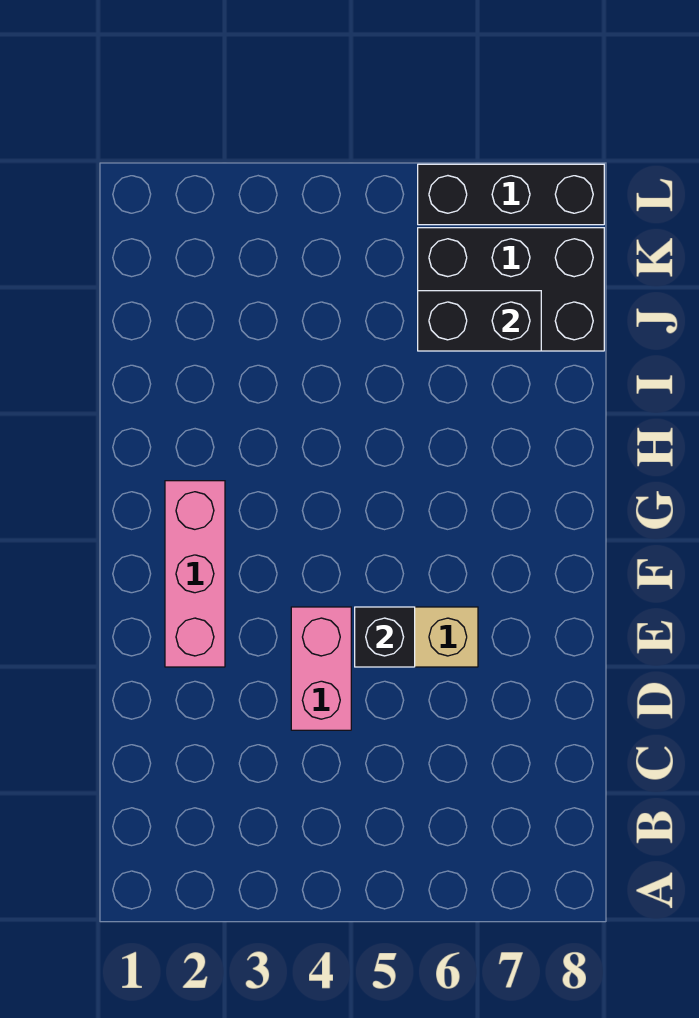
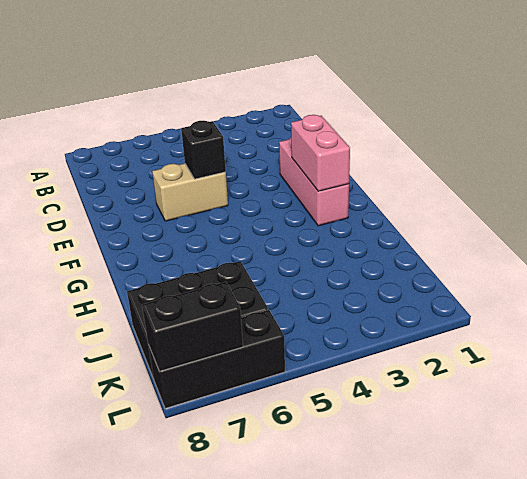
pink brick D4:E4 level 1 -> pink brick F2:G2 level 2
black brick J6:J7 level 2 -> black brick L7:L8 level 2

